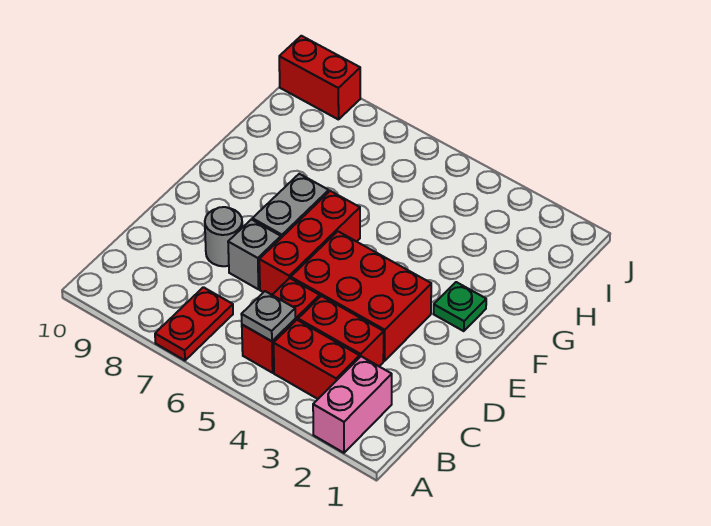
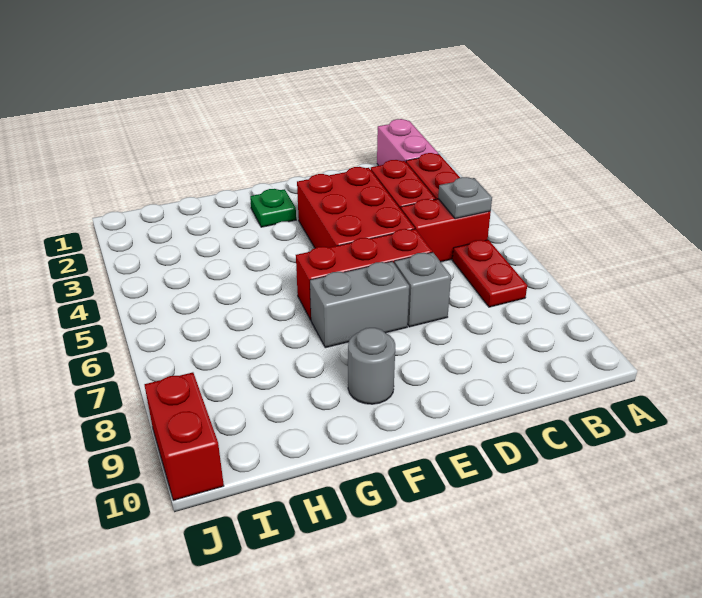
pink brick A2:B2 level 1 -> pink brick B1:B2 level 1
red plate A7:B7 level 1 -> red plate B6:B7 level 1
grey round brick D8 level 1 -> grey round brick F9 level 1

